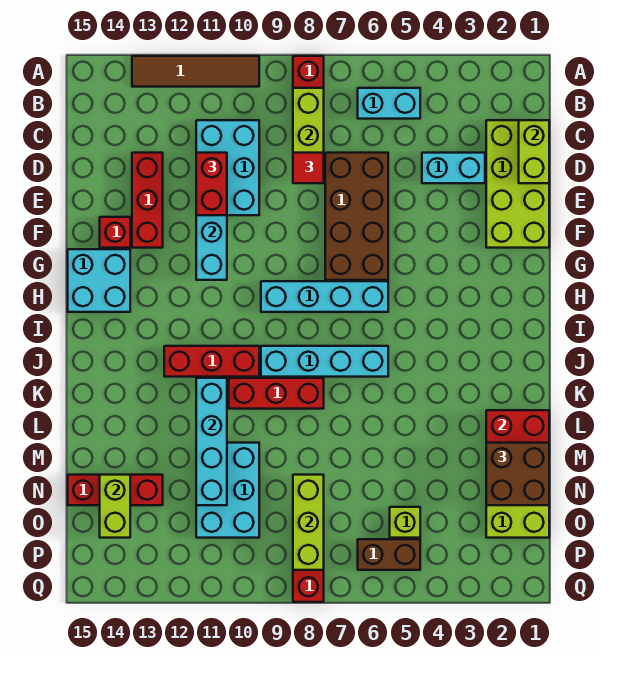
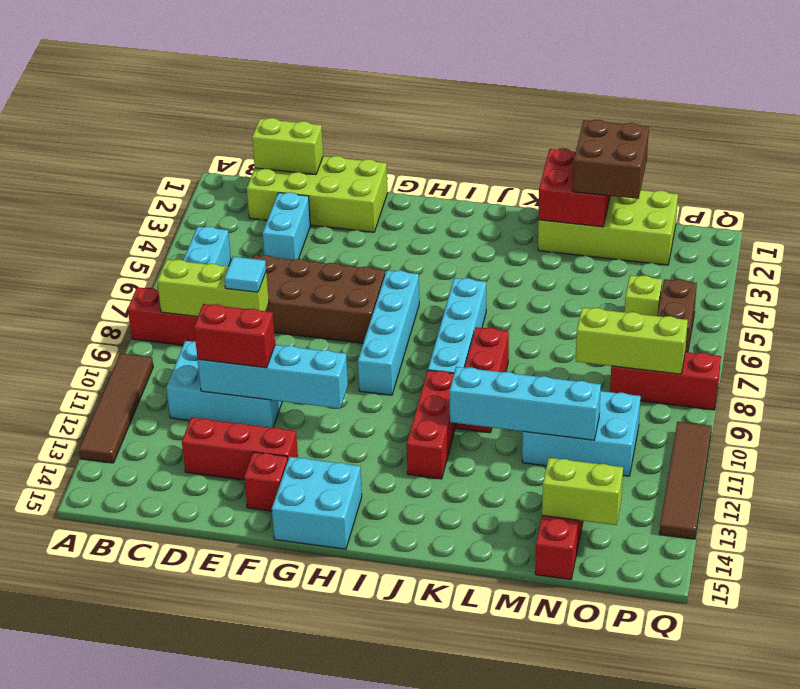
red tile D8 level 3 -> cyan tile D8 level 3
none -> brown tile Q10:Q13 level 1

